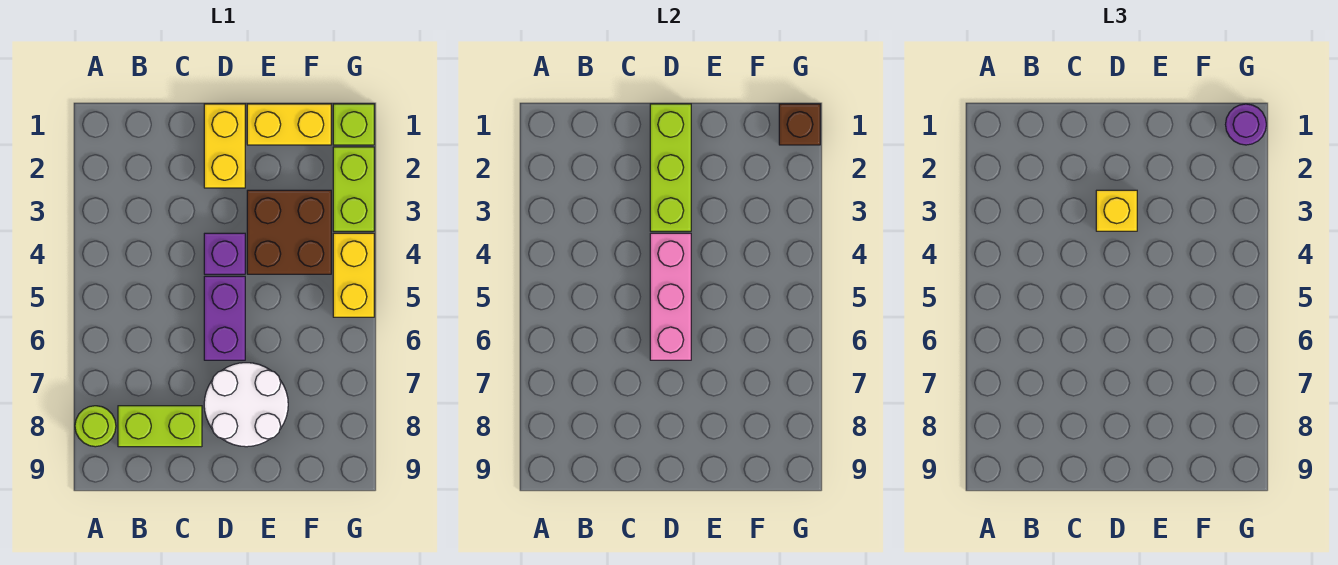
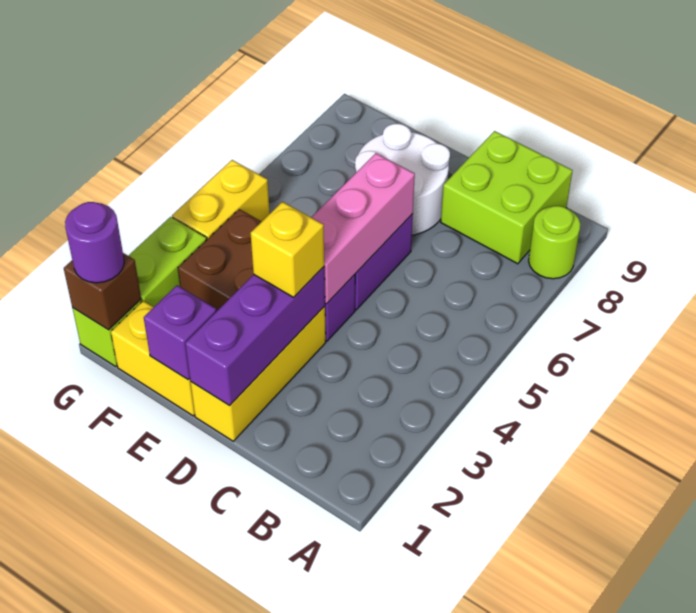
lime brick B8:C8 level 1 -> lime brick B8:C9 level 1
yellow brick D1:D2 level 1 -> yellow brick D1:D3 level 1
lime brick D1:D3 level 2 -> purple brick D1:D3 level 2
none -> purple brick E1 level 2

